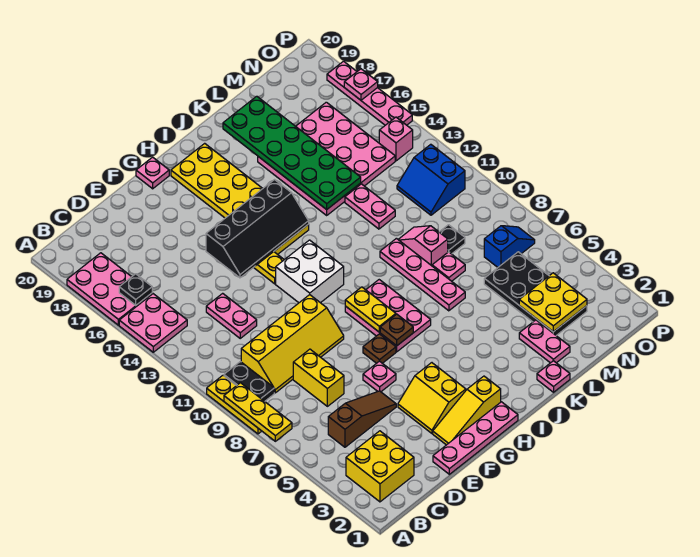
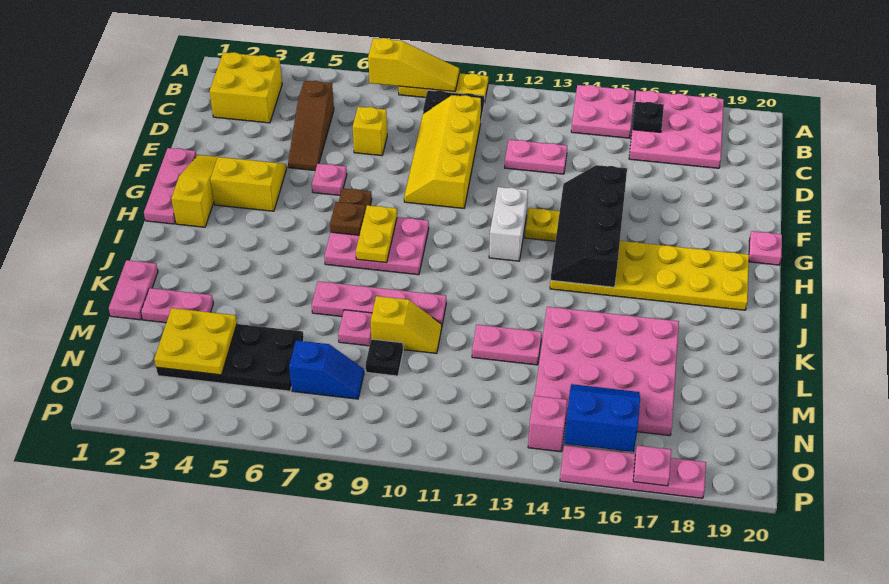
yellow plate A7:A9 level 2 -> yellow slope A7:A9 level 2 top 7
pink plate A16:B18 level 1 -> pink plate A16:C18 level 1
yellow brick D7:D8 level 1 -> yellow brick D7 level 1
pink plate E1:H1 level 1 -> pink plate F1:H1 level 1
white brick G11:H12 level 1 -> white brick G12:H12 level 1
yellow plate H8:H9 level 2 -> yellow plate H8:I8 level 2
pink plate K1 level 1 -> pink plate K1:L1 level 1
green plate K14:L19 level 2 -> none
pink slope L9:L10 level 1 top 9 -> yellow slope L9:L10 level 1 top 9
blue slope N7:O7 level 1 top N -> blue slope N7:N8 level 1 top 7
blue slope N11:O12 level 1 top O -> blue slope N15:O16 level 2 top O

